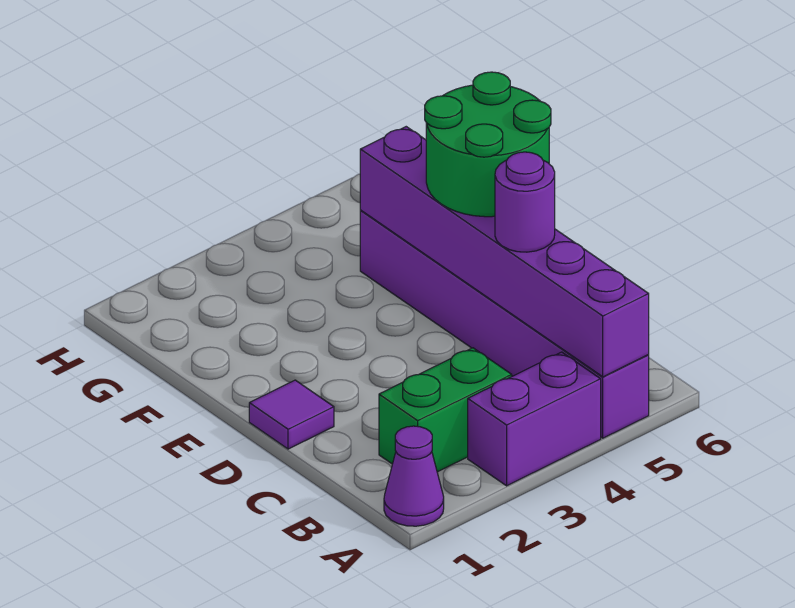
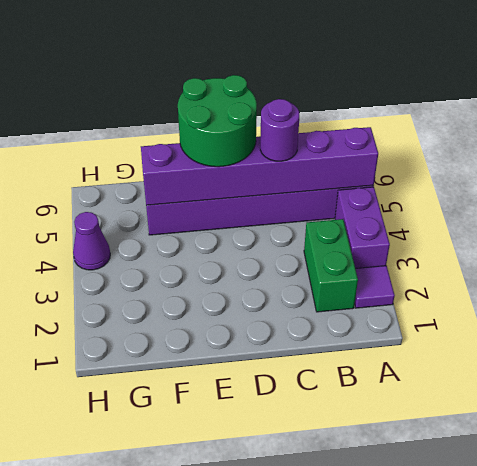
purple cone A1 level 1 -> purple cone H4 level 1
purple tile D1 level 1 -> purple tile A2 level 1

